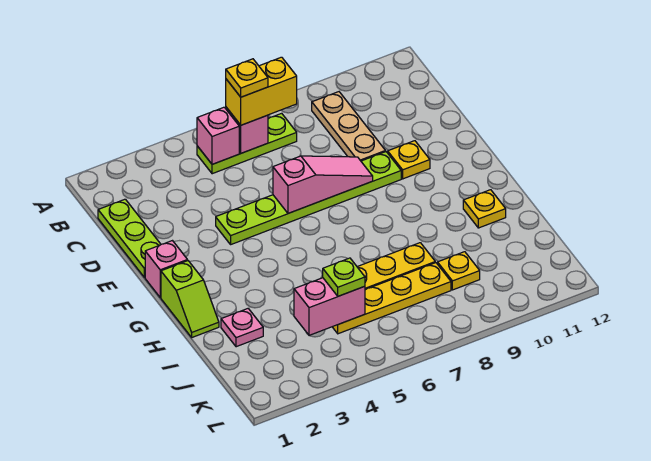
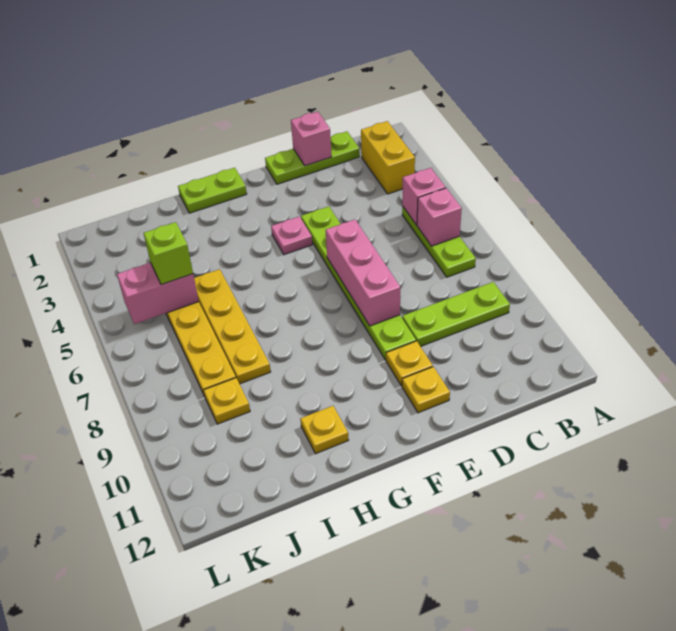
yellow brick B6:B7 level 3 -> yellow brick B2:B3 level 1
yellow plate B6 level 4 -> yellow plate E11 level 1
tan plate B9:D9 level 1 -> lime plate B9:D9 level 1
pink slope E6:E8 level 2 top 6 -> pink brick E6:E8 level 2
pink brick F1 level 1 -> pink brick D1 level 2
lime slope G1:H1 level 1 top G -> lime plate G1:H1 level 1
pink plate I2 level 1 -> pink plate F4 level 1
pink brick J4:J5 level 2 -> pink brick J5:K5 level 2
lime plate J5 level 3 -> lime brick J5 level 3

